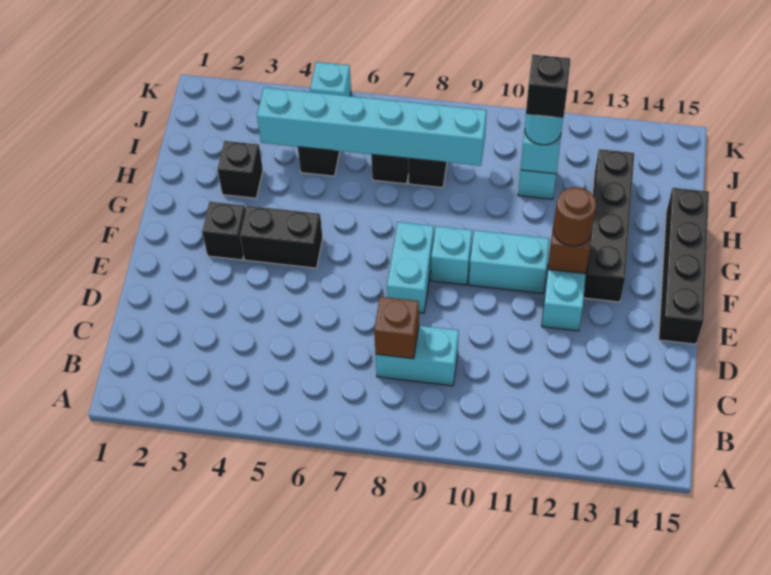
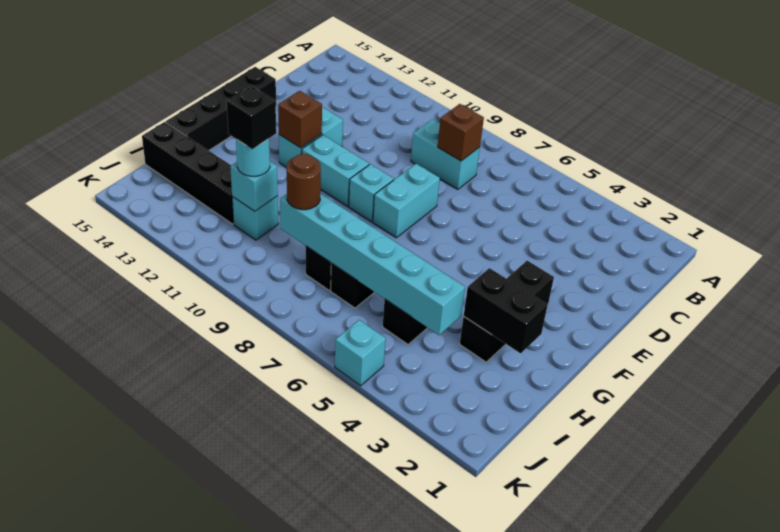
black brick F4:F5 level 1 -> black brick H2:H3 level 2
brown round brick F12 level 3 -> brown round brick I9 level 3
black brick F13:I13 level 1 -> black brick I12:I15 level 1

